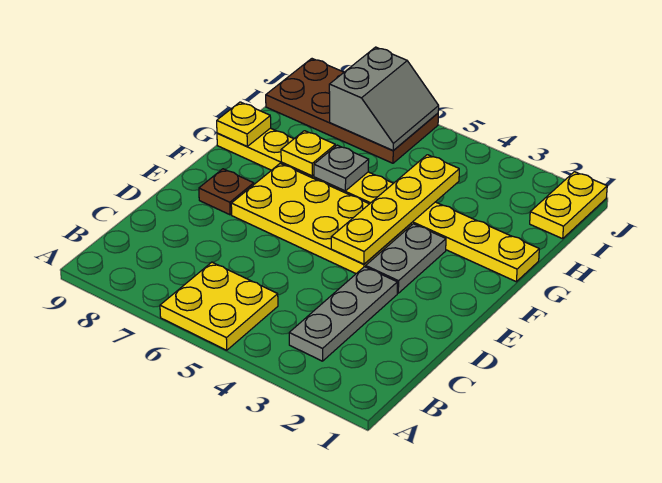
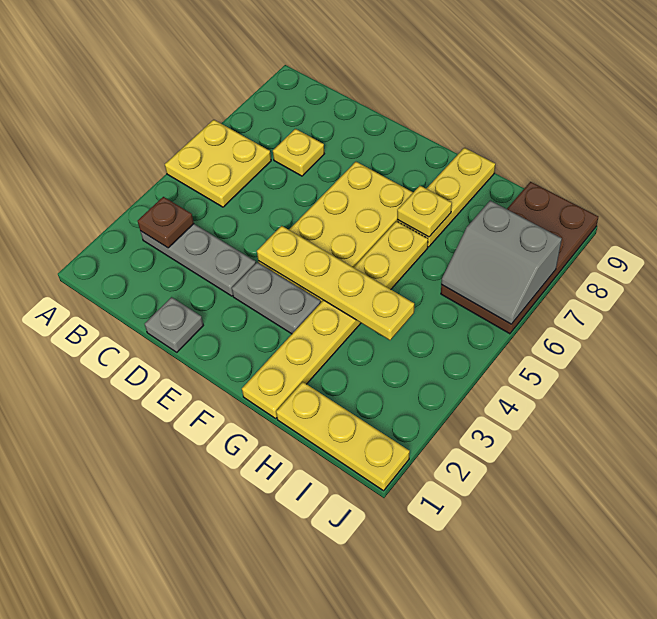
brown plate E8 level 1 -> brown plate B3 level 2
grey plate G6 level 2 -> grey plate D1 level 1
yellow plate G9 level 2 -> yellow plate C7 level 1
yellow plate I1:J1 level 1 -> yellow plate H1:J1 level 1

